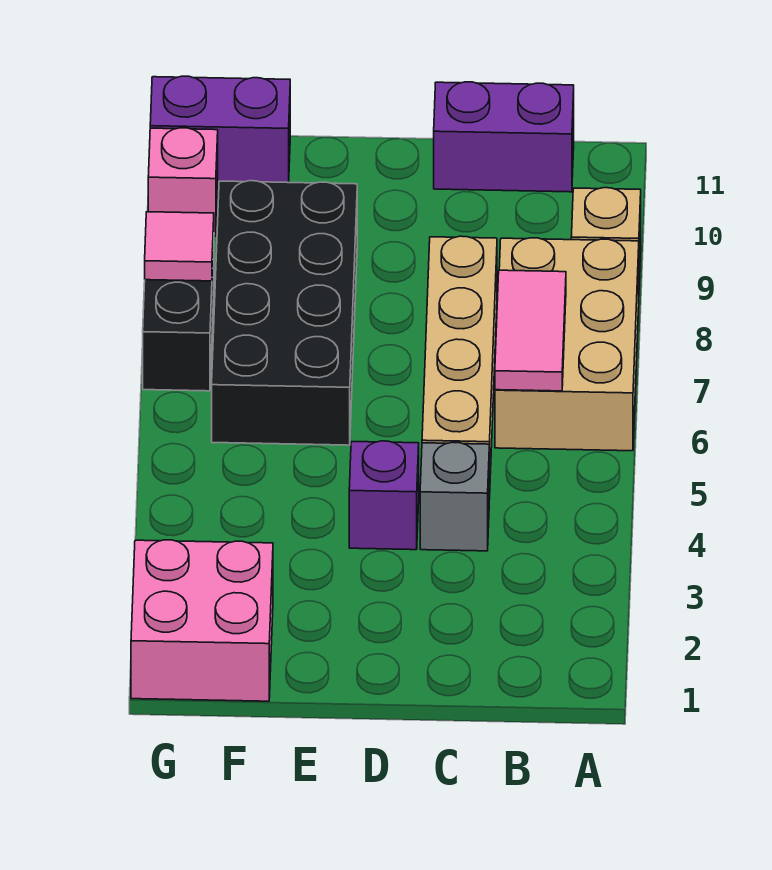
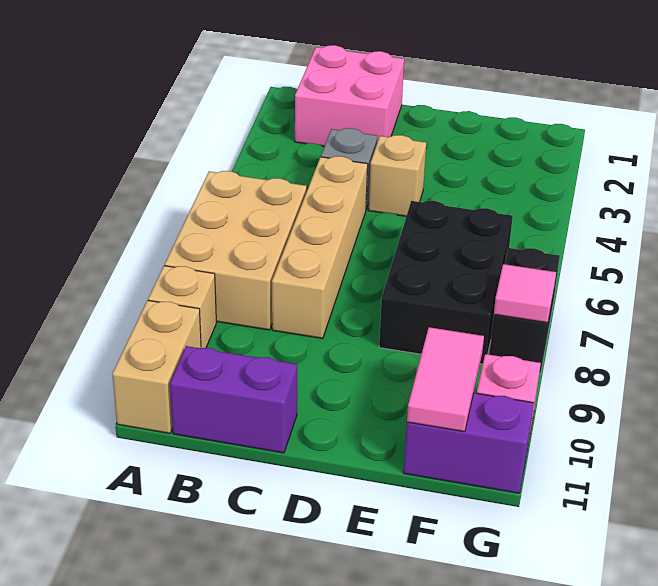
none -> tan brick A10:A11 level 1
pink tile B6:B7 level 2 -> pink tile F10:F11 level 2
purple brick D4 level 1 -> tan brick D4 level 1
black brick E6:F9 level 1 -> black brick E6:F8 level 1
pink brick F1:G2 level 1 -> pink brick B1:C2 level 1

